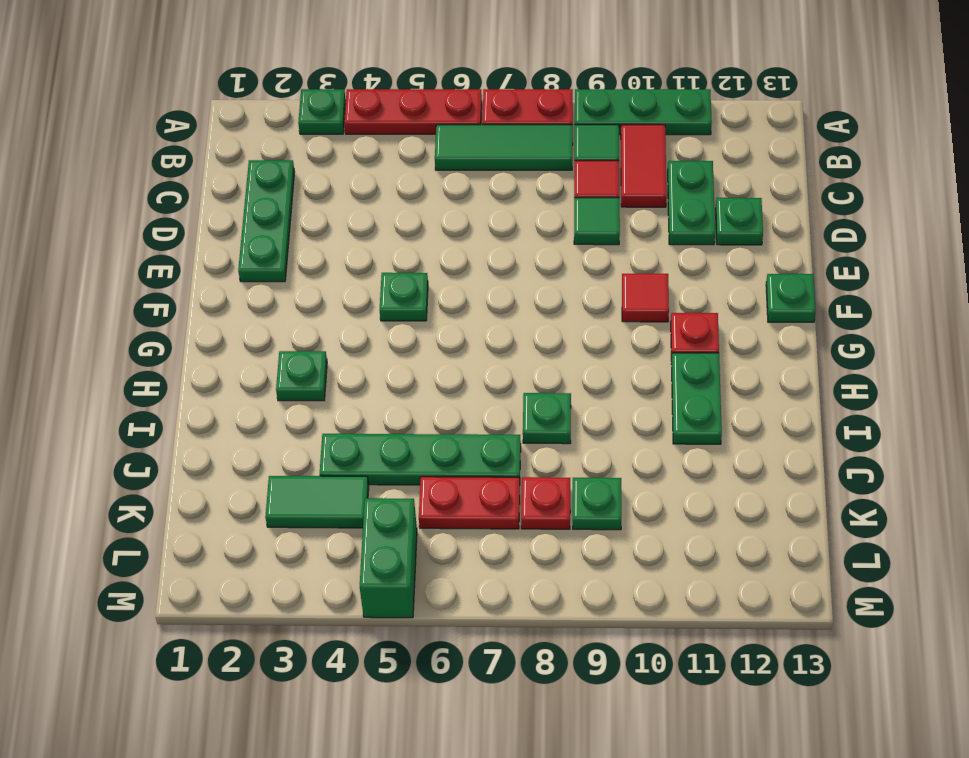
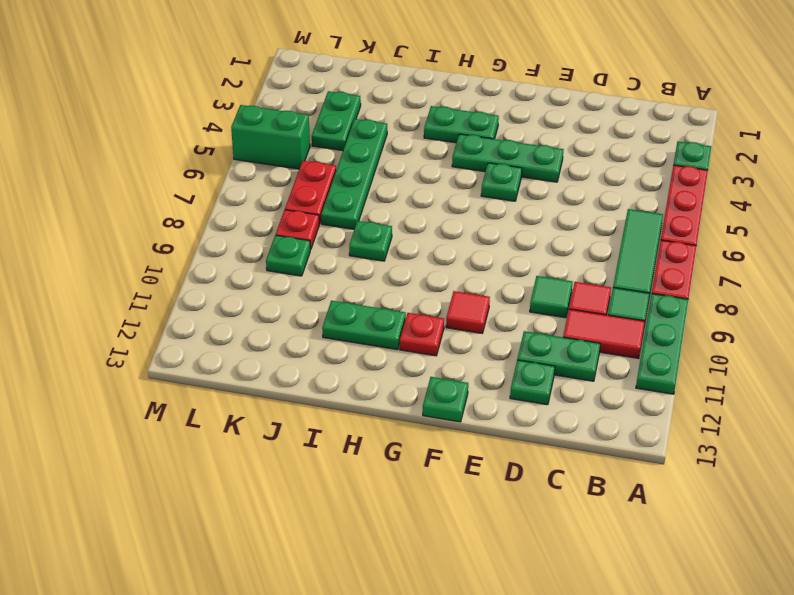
green plate C2:E2 level 1 -> green plate E4:G4 level 1
green plate H3 level 1 -> green plate G3:H3 level 1
green tile K3:K4 level 1 -> green plate K3:K4 level 1

